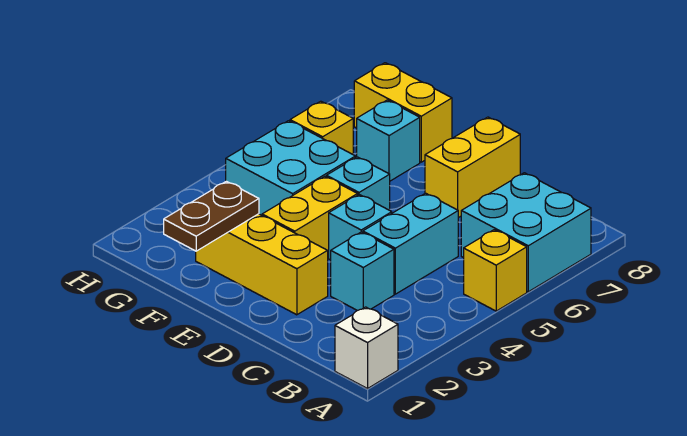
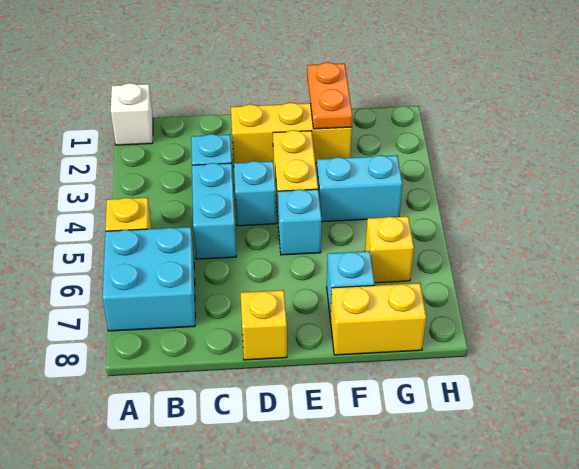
yellow brick D7:D8 level 1 -> yellow brick D8 level 1
brown plate F1:F2 level 2 -> orange plate F1:F2 level 2
cyan brick F4:G5 level 1 -> cyan brick F4:G4 level 1

